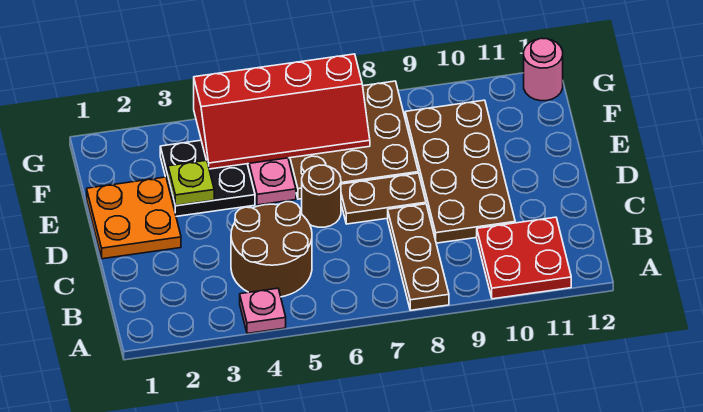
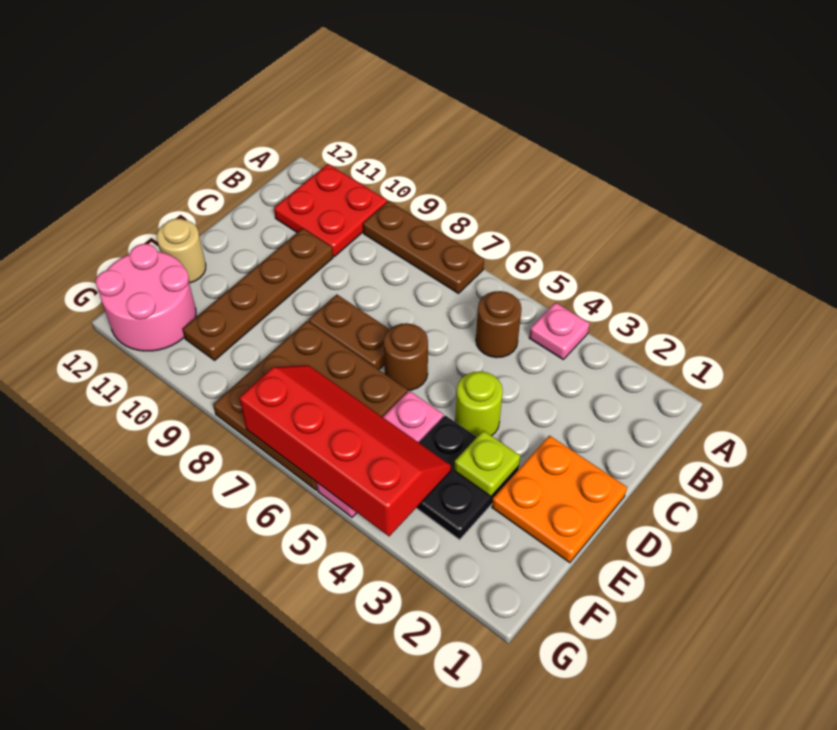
brown plate A8:C8 level 1 -> brown plate A7:A9 level 1
brown round brick B4:C5 level 1 -> brown round brick B5 level 1
brown plate C9:F10 level 1 -> brown plate C10:F10 level 1
none -> lime round brick D4 level 1
none -> tan round brick E12 level 1
pink round brick G12 level 1 -> pink round brick F11:G12 level 1

